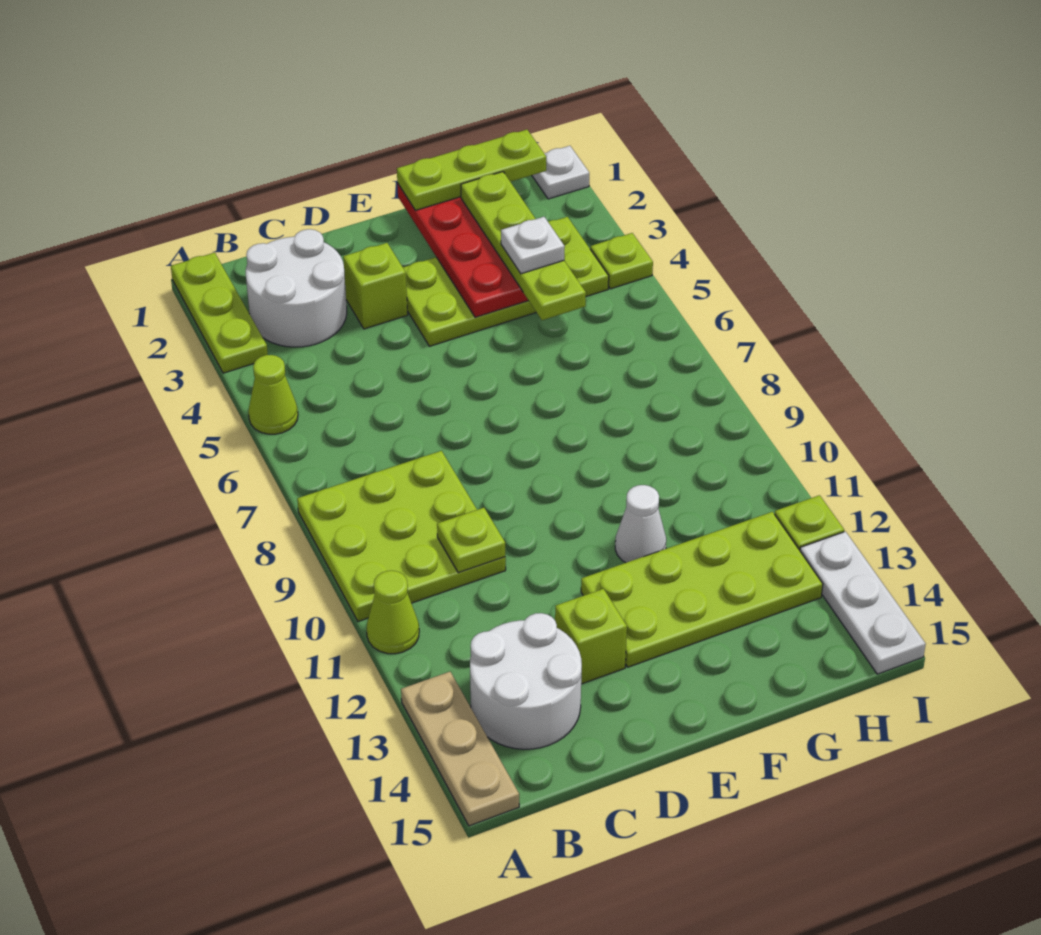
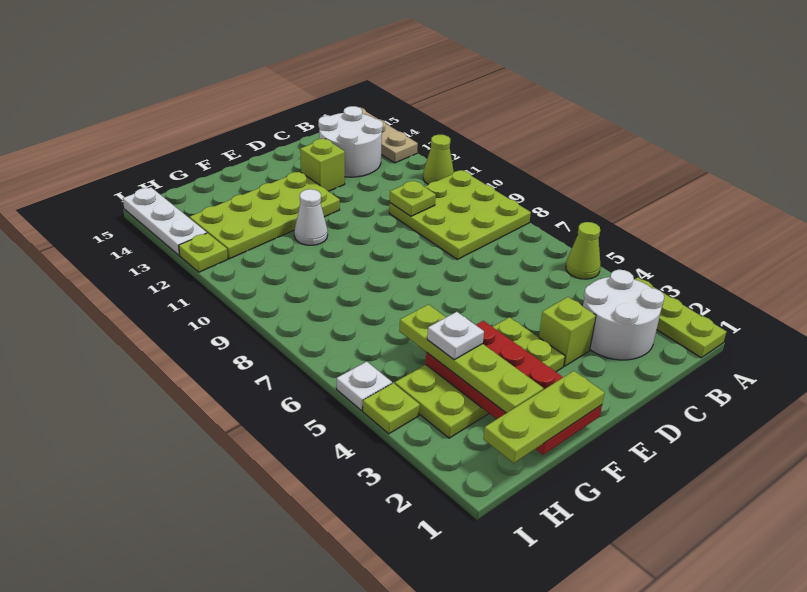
white plate I1 level 1 -> white plate I5 level 1

